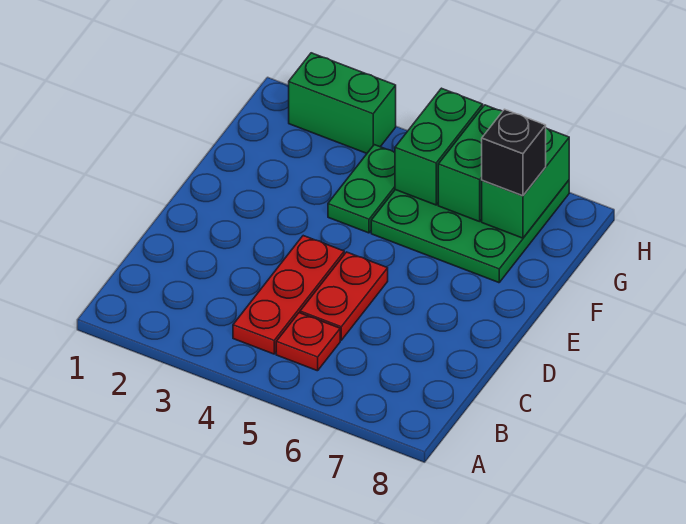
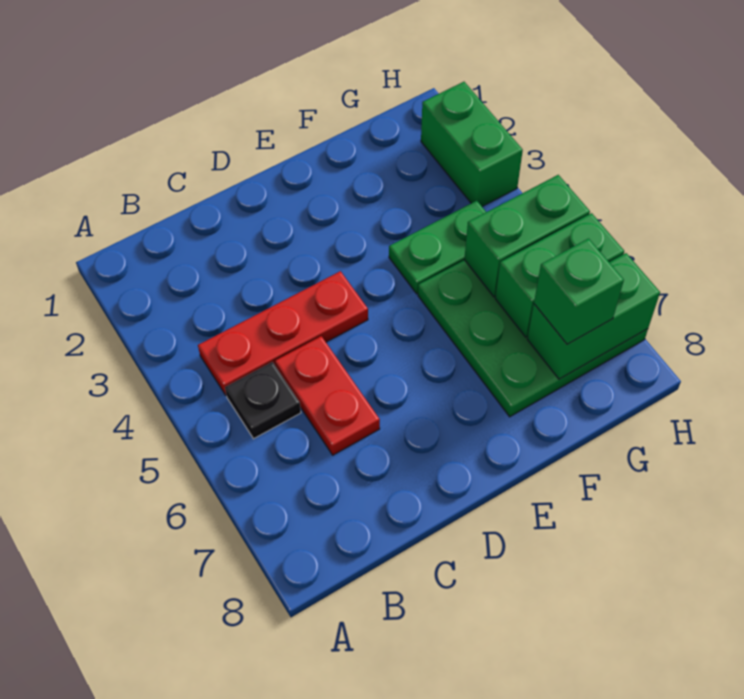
red plate B5 level 1 -> black plate B5 level 1
red plate C5:D5 level 1 -> red plate C5:C6 level 1
black brick G7 level 3 -> green brick G7 level 3

